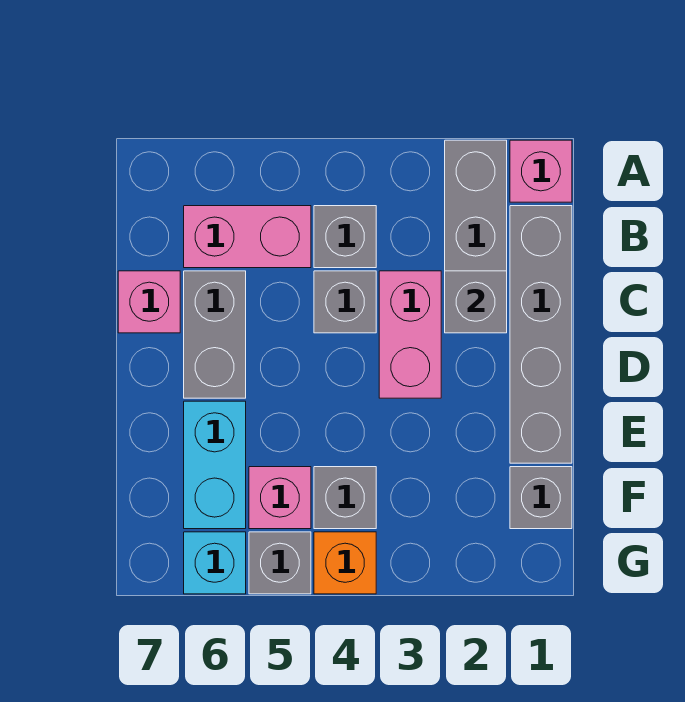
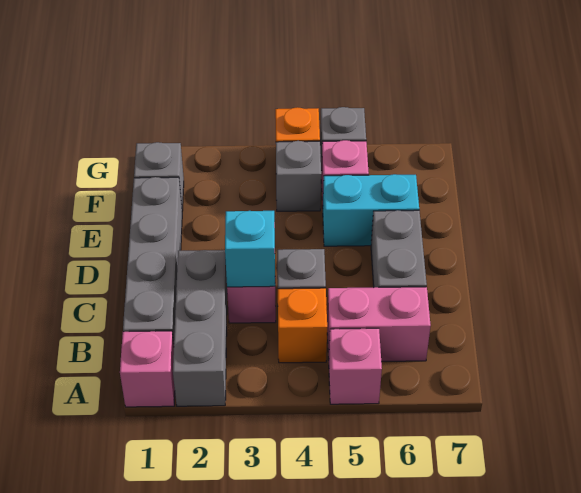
grey brick B4 level 1 -> orange brick B4 level 1
grey brick C2 level 2 -> none
pink brick C7 level 1 -> pink brick A5 level 1
cyan brick E6:F6 level 1 -> cyan brick E5:E6 level 1
cyan brick G6 level 1 -> cyan brick C3 level 2

